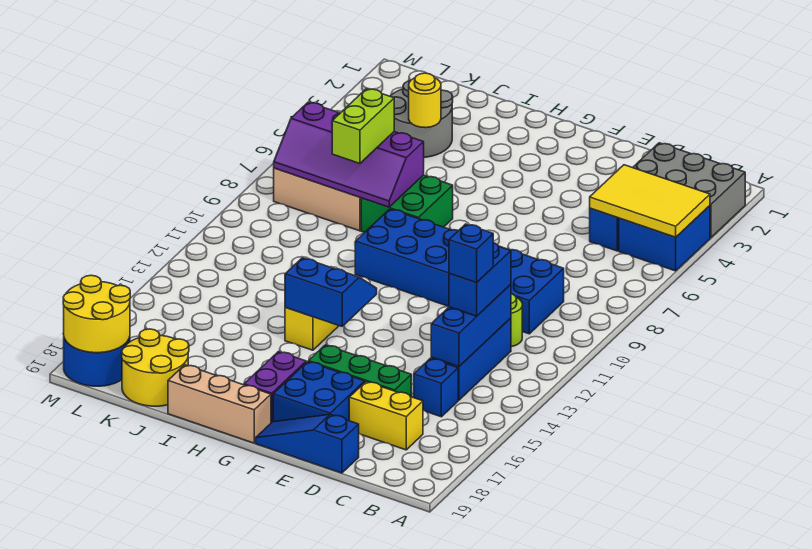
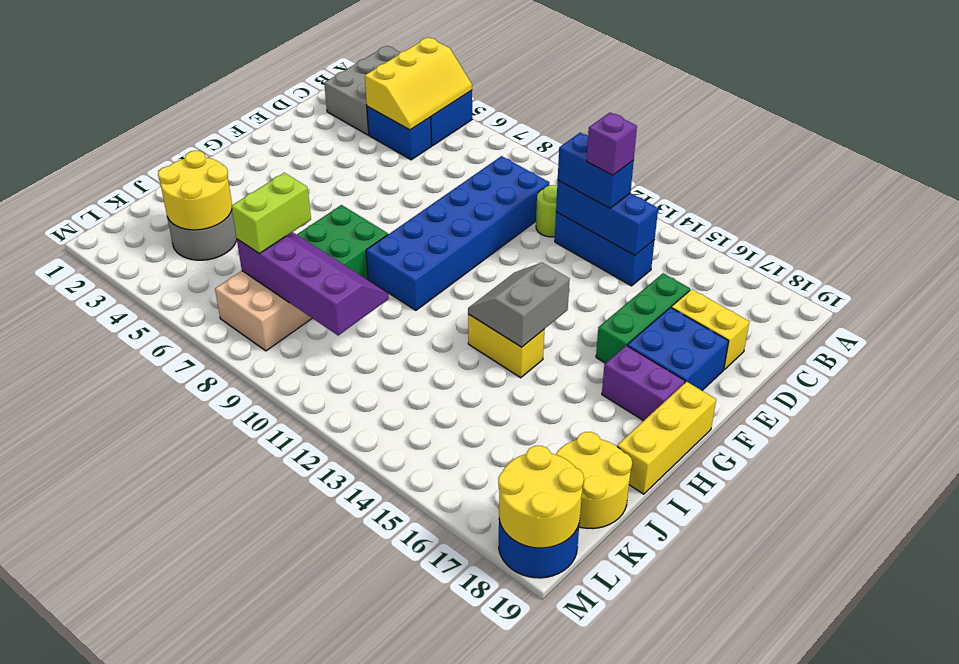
yellow tile A4:C5 level 2 -> yellow slope A4:C5 level 2 top 4
blue brick C13 level 4 -> purple brick C13 level 4
blue brick C15 level 1 -> none
yellow brick C17:D17 level 1 -> yellow brick D17:D18 level 1
blue slope D19:F19 level 1 top D -> none
blue slope G13:H14 level 2 top 14 -> grey slope G13:H14 level 2 top 14
tan brick G19:I19 level 1 -> yellow brick G19:I19 level 1
purple slope I7:L8 level 2 top 7 -> purple slope J7:K10 level 2 top K
yellow round brick J4 level 2 -> yellow round brick J3:K4 level 2
lime brick J7:J8 level 3 -> lime brick J7:K7 level 3

